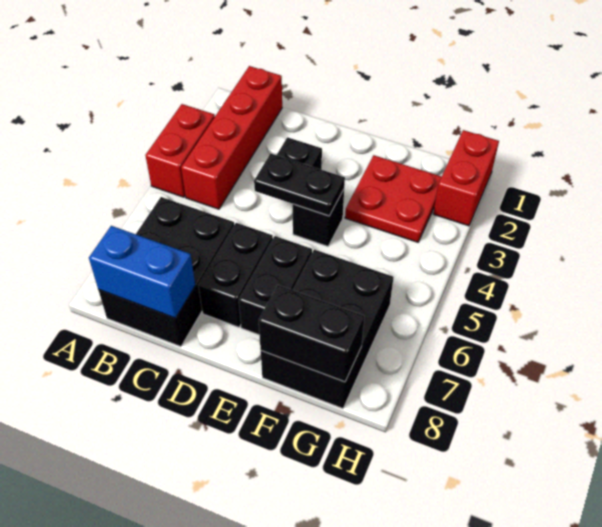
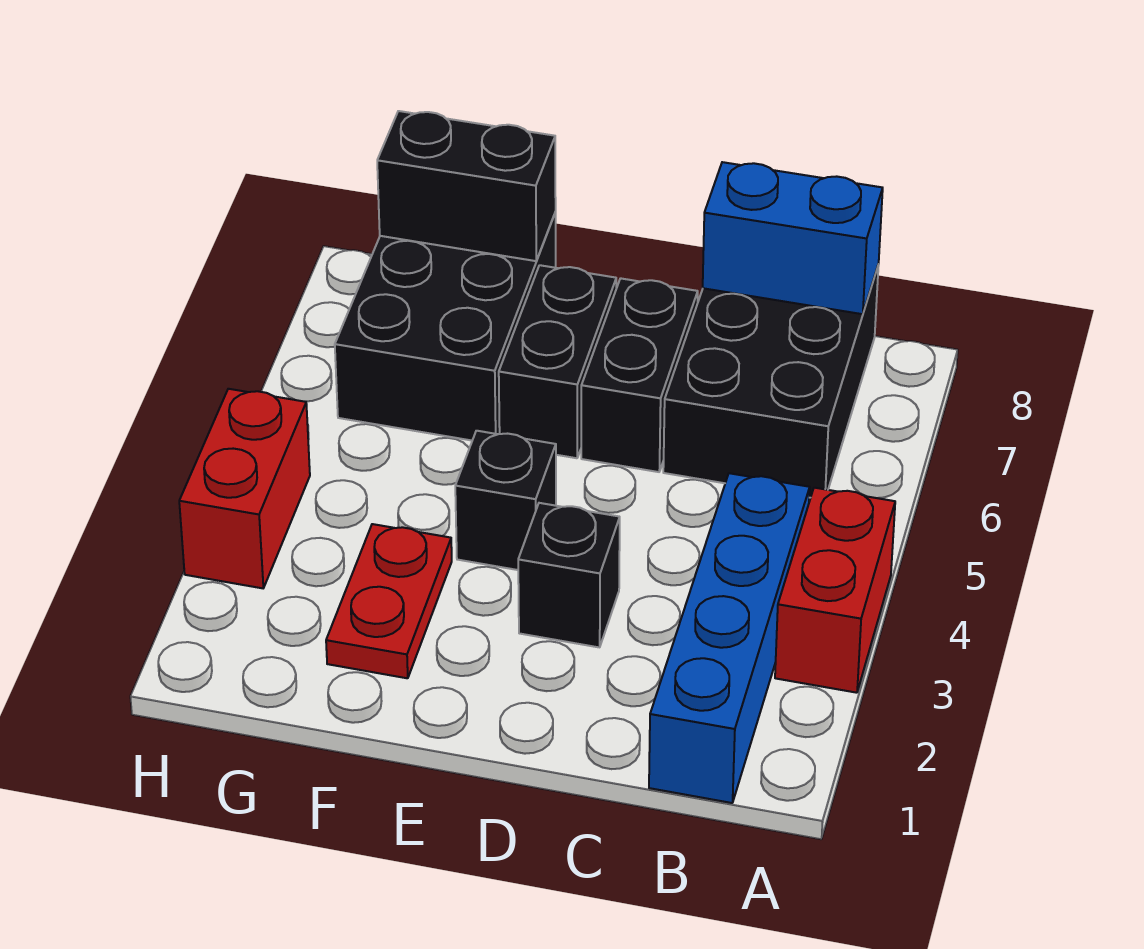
red brick B1:B4 level 1 -> blue brick B1:B4 level 1
black plate D4:E4 level 2 -> none
red plate F2:G3 level 1 -> red plate F2:F3 level 1
red brick H1:H2 level 1 -> red brick H3:H4 level 1

